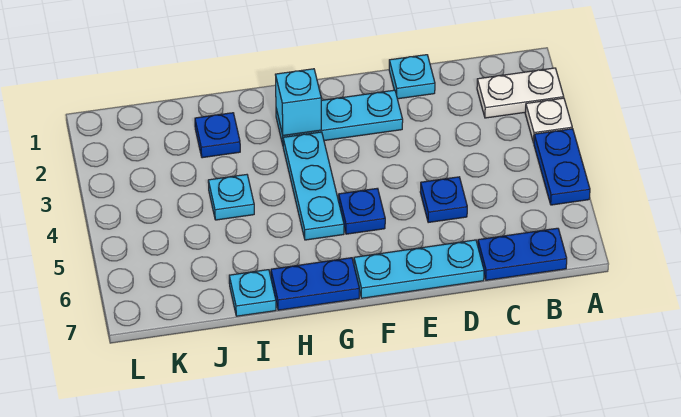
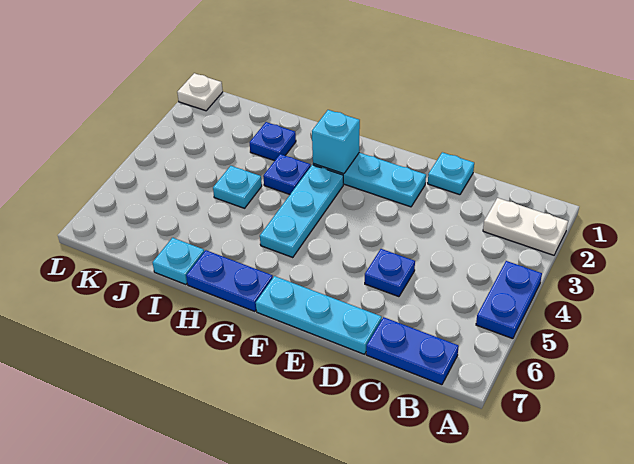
white plate A3 level 1 -> white plate L1 level 1
blue plate F5 level 1 -> blue plate H3 level 1

